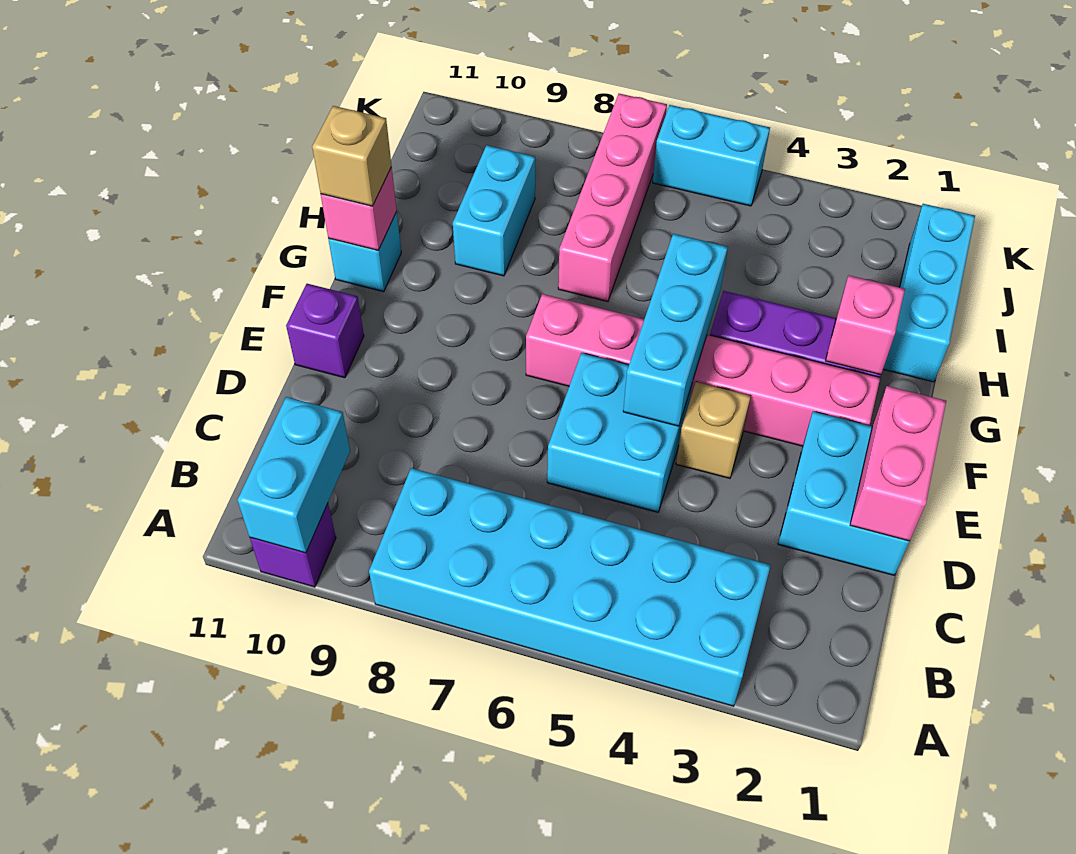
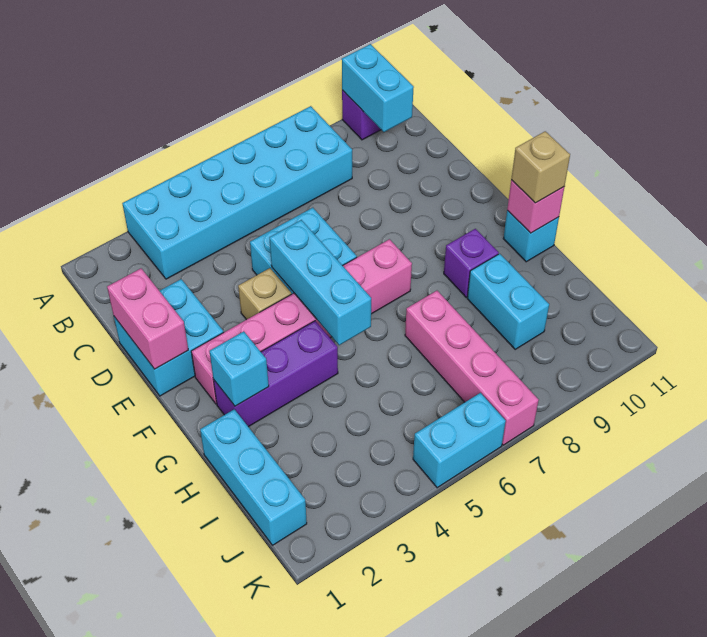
purple brick E11 level 1 -> purple brick G9 level 1
pink brick G2 level 2 -> cyan brick G2 level 2

